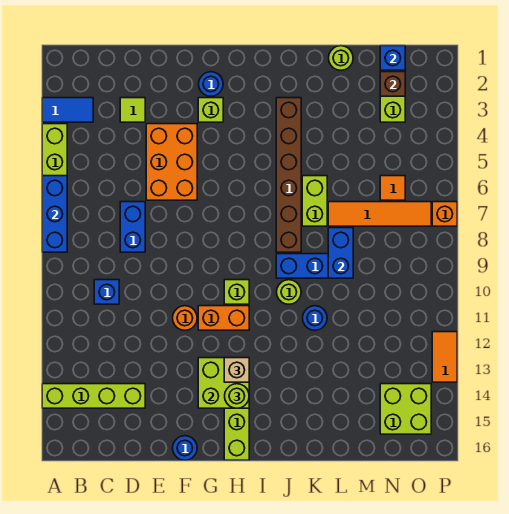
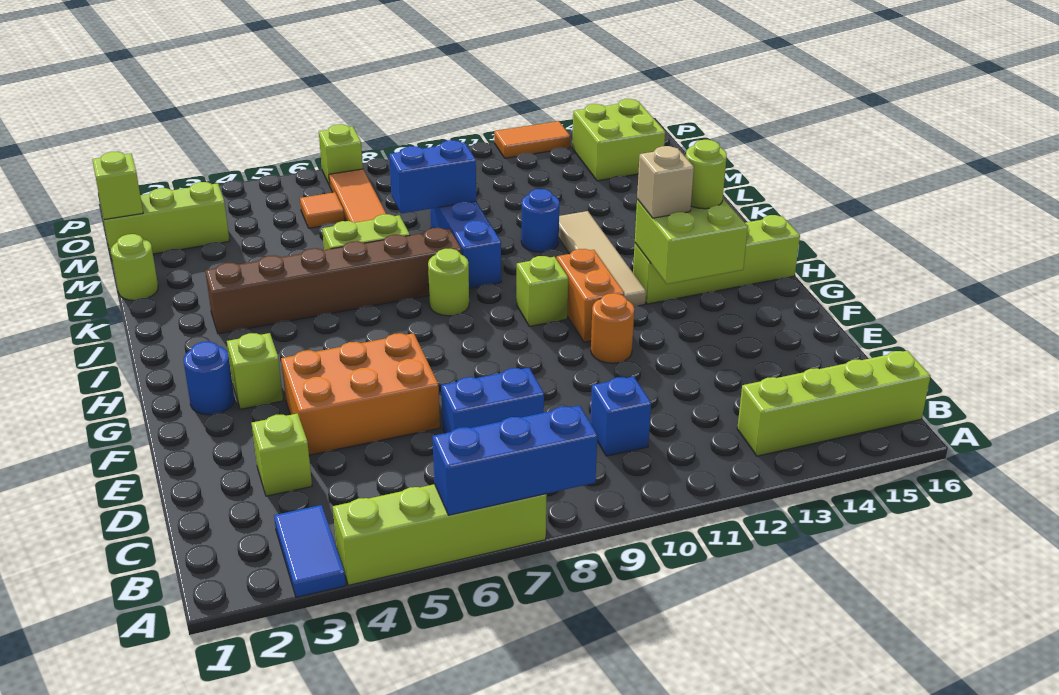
lime brick A14:D14 level 1 -> lime brick B13:B16 level 1
lime tile D3 level 1 -> lime brick D3 level 1
blue round brick F16 level 1 -> none
none -> tan tile H12:K12 level 1
lime round brick J10 level 1 -> lime round brick I8 level 1
blue brick N1 level 2 -> lime brick N1 level 2
brown brick N2 level 2 -> none
orange brick P7 level 1 -> lime brick P7 level 1

